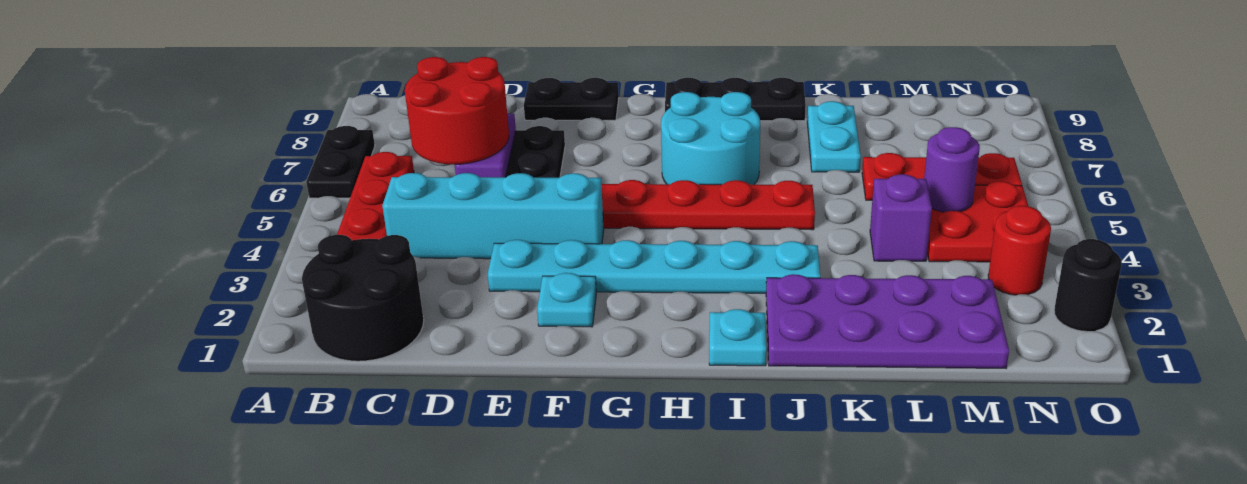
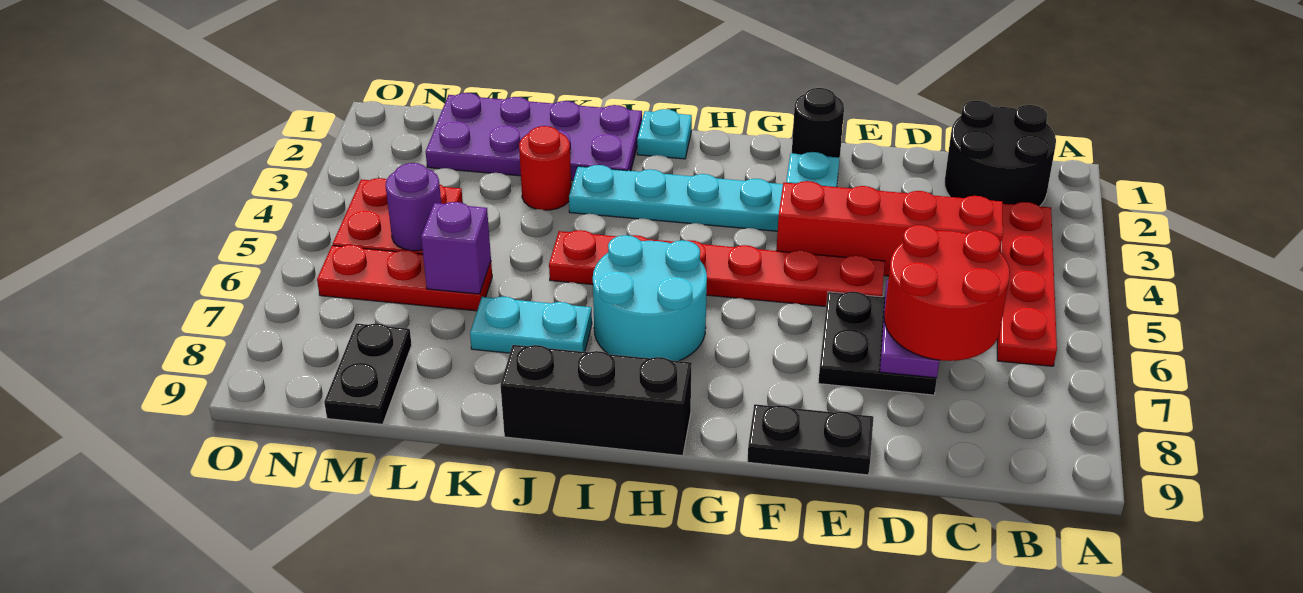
black plate A6:A7 level 1 -> black plate M8:M9 level 1
cyan brick C4:F4 level 1 -> red brick C4:F4 level 1
black plate H9:J9 level 1 -> black brick H9:J9 level 1
cyan plate K7:K8 level 1 -> cyan plate J7:K7 level 1
purple brick L4 level 1 -> purple brick L6 level 2
red round brick N3 level 1 -> red round brick K3 level 1
black round brick O2 level 1 -> black round brick F1 level 1

